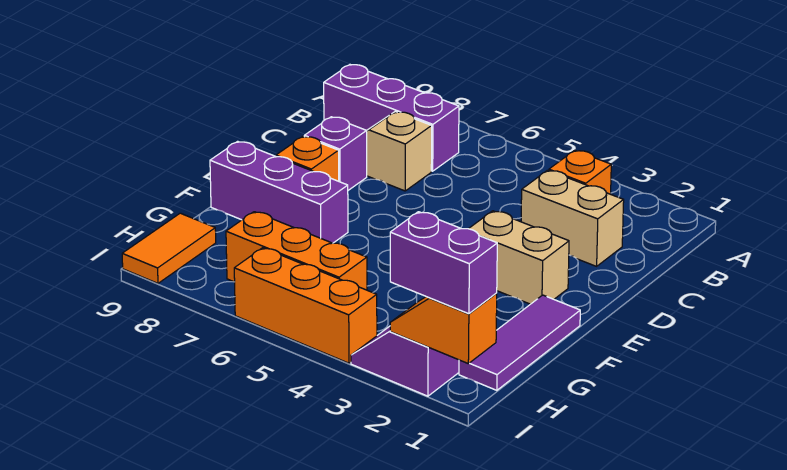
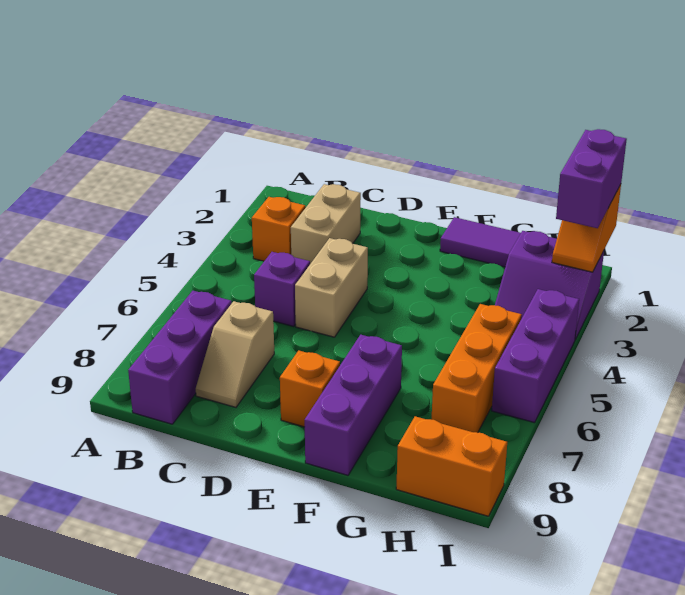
purple brick D8 level 1 -> purple brick C5 level 1
tan brick E2:E3 level 1 -> tan brick D4:D5 level 1
orange tile H9:I9 level 1 -> orange brick H9:I9 level 1
orange brick I4:I6 level 1 -> purple brick I4:I6 level 1

